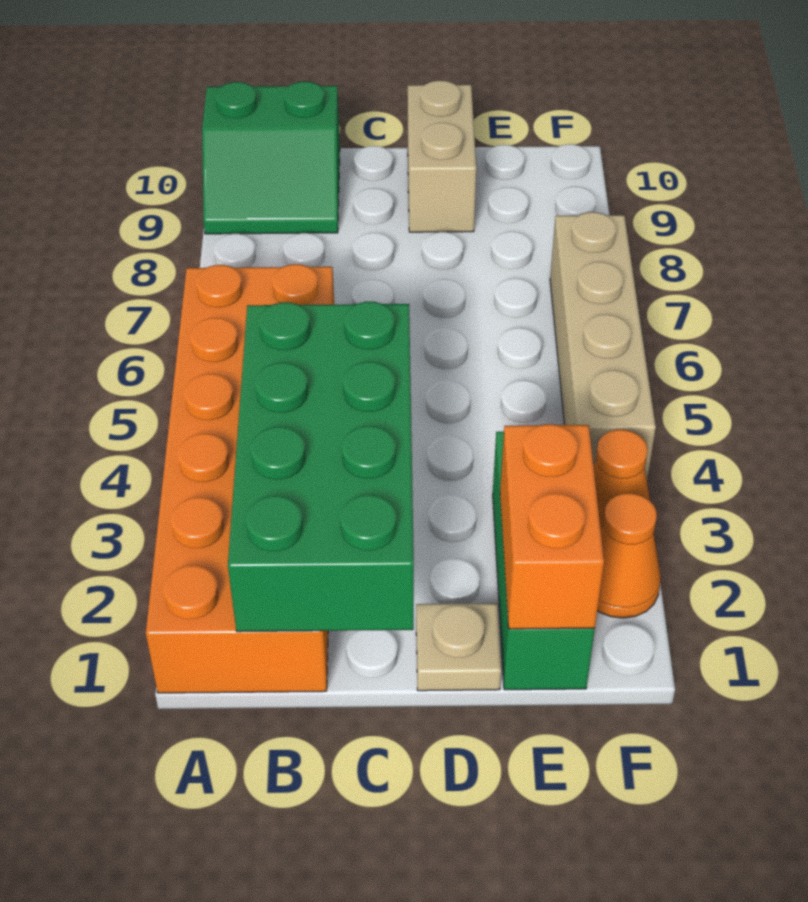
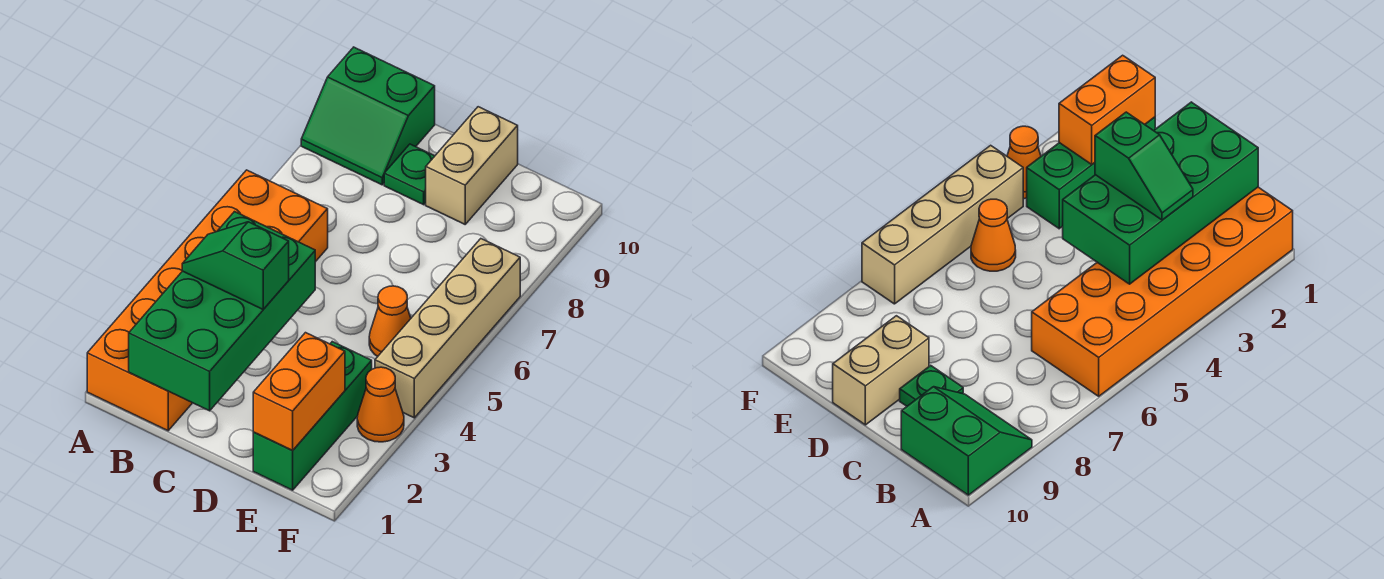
none -> green slope B3:C3 level 3 top C
none -> green plate C9 level 1
tan plate D1 level 1 -> none
orange cone F2 level 1 -> orange cone E5 level 1

